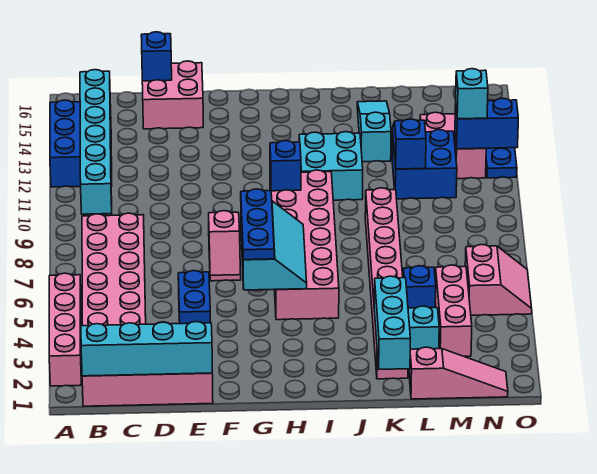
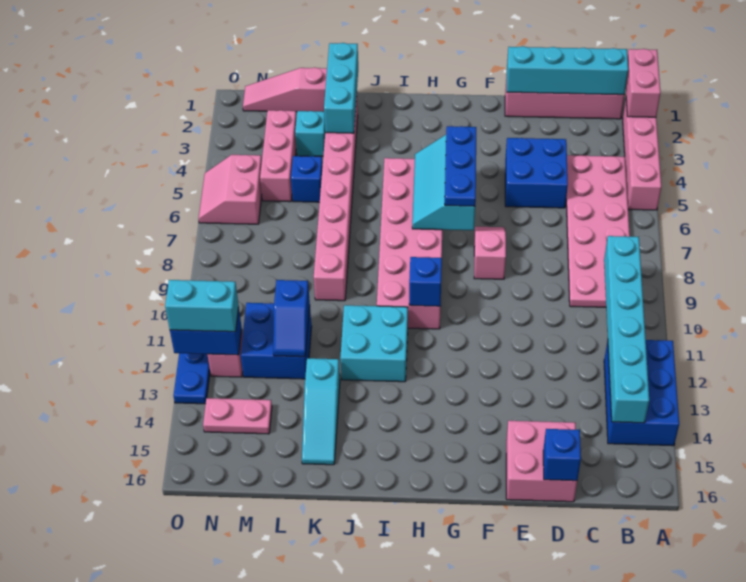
none -> pink brick A1:A2 level 2
blue brick E4:E5 level 1 -> blue brick D4:E5 level 1
cyan brick N12 level 3 -> cyan brick N12:O12 level 3

